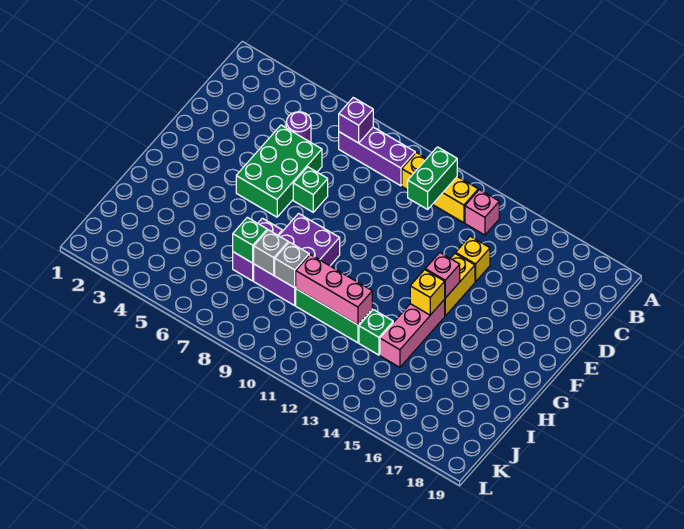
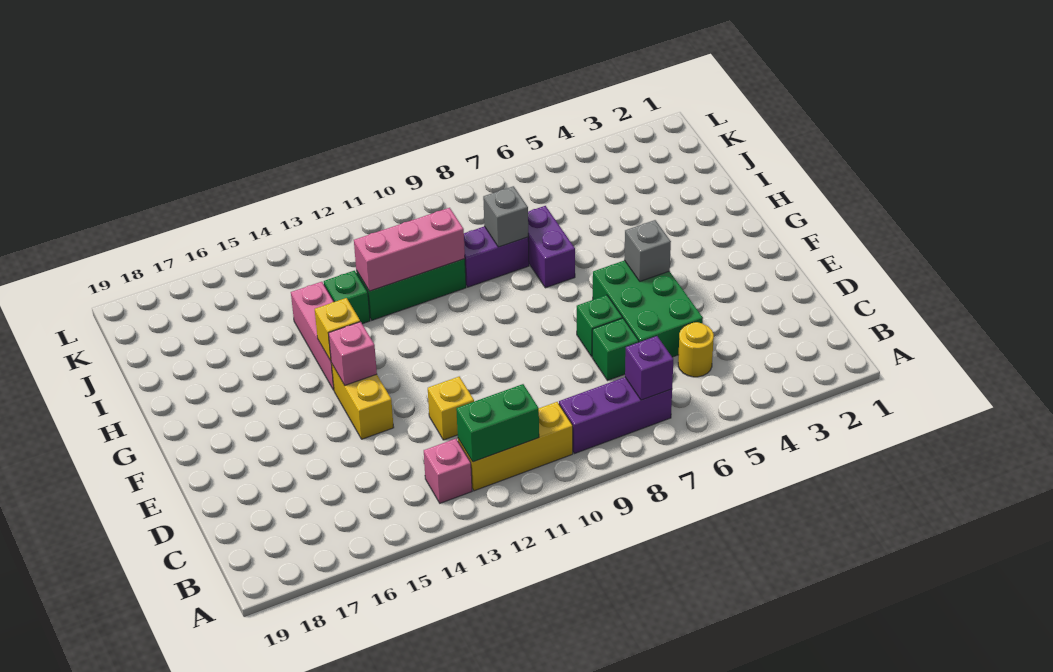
green brick B11:C11 level 2 -> green brick B11:B12 level 2
purple round brick C5 level 1 -> yellow round brick C5 level 1
yellow brick D14 level 1 -> yellow brick D12 level 1
purple brick G8:I9 level 1 -> purple brick I8:I9 level 1
green brick I7 level 2 -> green brick D7 level 1
grey brick I9 level 2 -> grey brick F5 level 2

